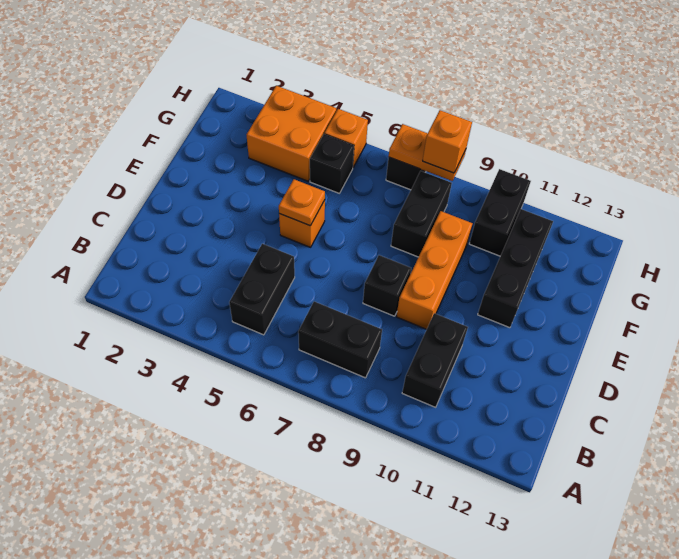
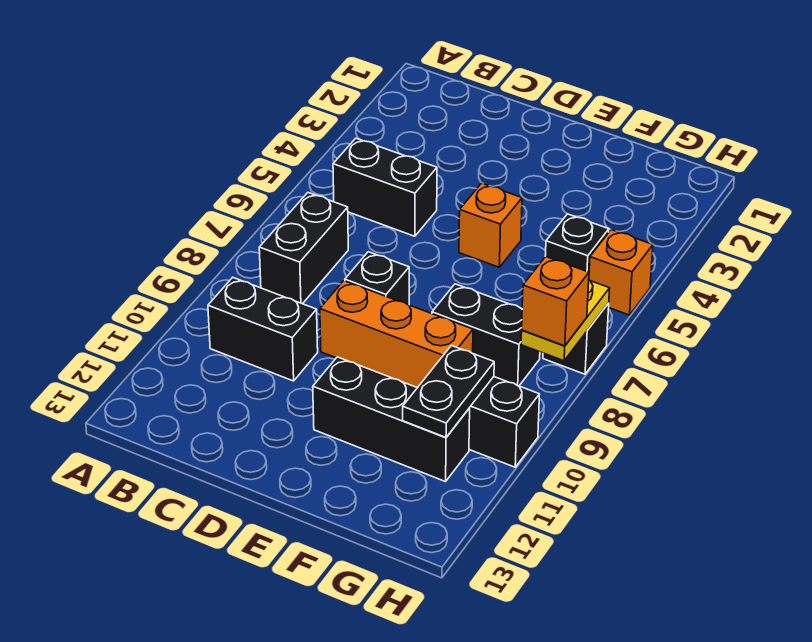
orange plate E5 level 2 -> none
orange brick G3:H4 level 1 -> none
none -> black plate G10:G11 level 2
orange plate H7:H8 level 2 -> yellow plate H7:H8 level 2

